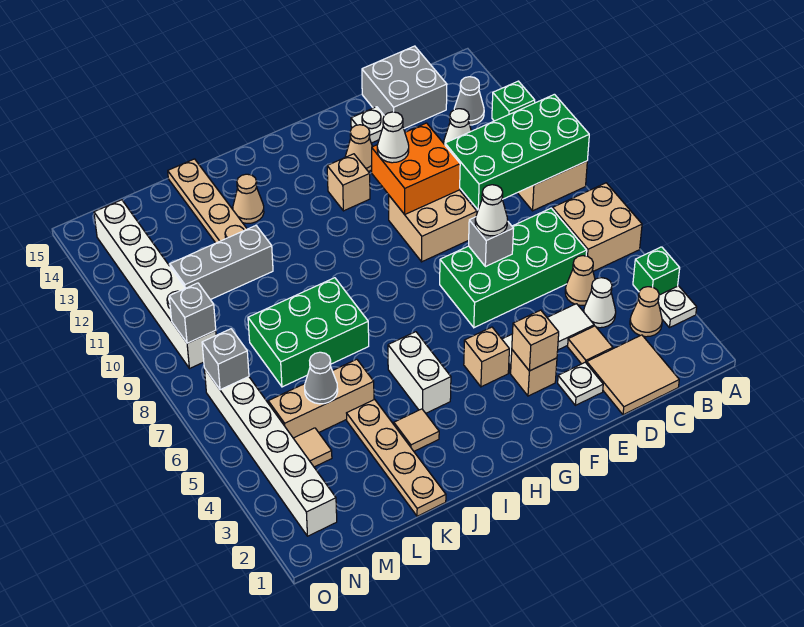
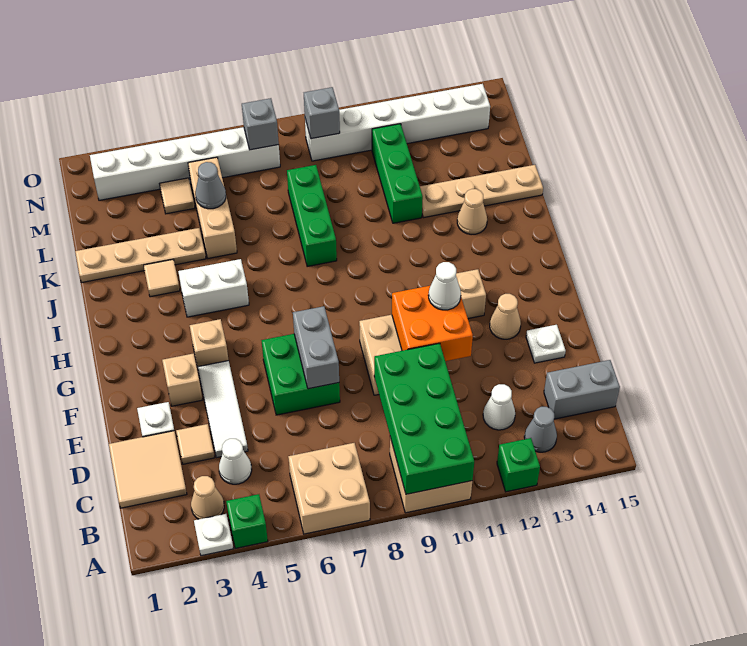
tan cone C5 level 1 -> none
green brick C6:F7 level 1 -> green brick E6:F7 level 1
grey brick C14:D15 level 1 -> grey brick C14:C15 level 1
grey brick E7 level 2 -> grey brick E7:F7 level 2
white cone E7 level 3 -> none
tan brick F3 level 2 -> none
green brick J7:L8 level 1 -> green brick J8:L8 level 1
grey brick K11:M11 level 1 -> green brick K11:M11 level 1

